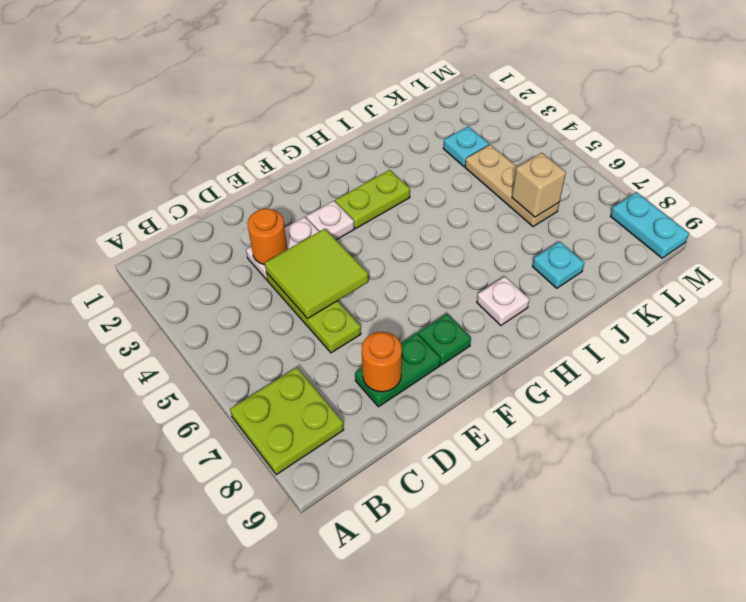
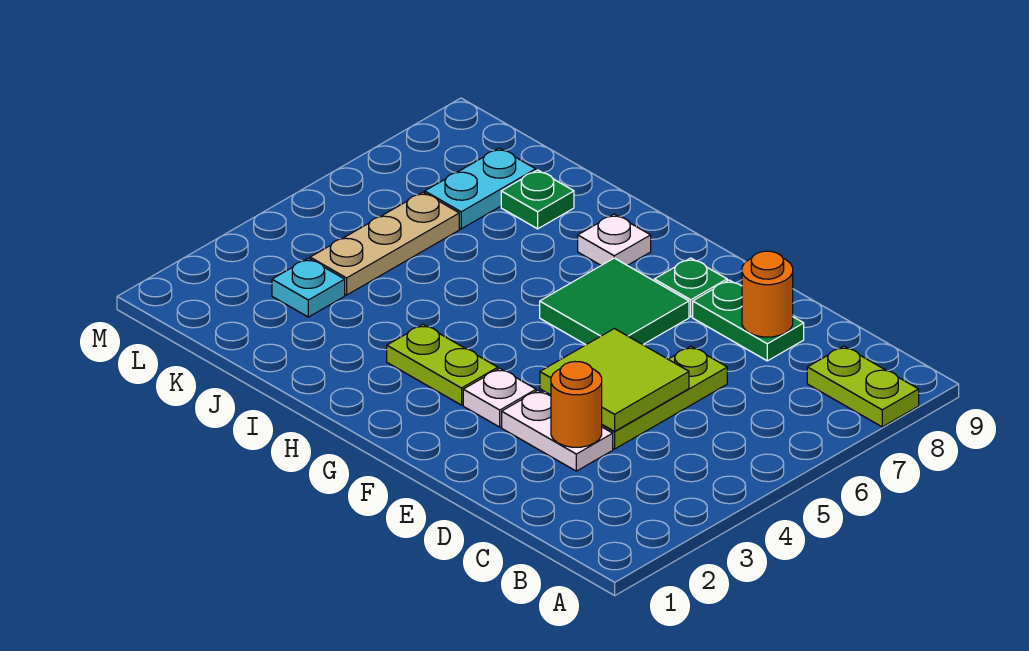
lime plate A7:B8 level 1 -> lime plate A8:B8 level 1
none -> green tile F6:G7 level 1
cyan plate J8 level 1 -> green plate J8 level 1
tan brick K6 level 2 -> none
cyan plate M8:M9 level 1 -> cyan plate K7:K8 level 1

